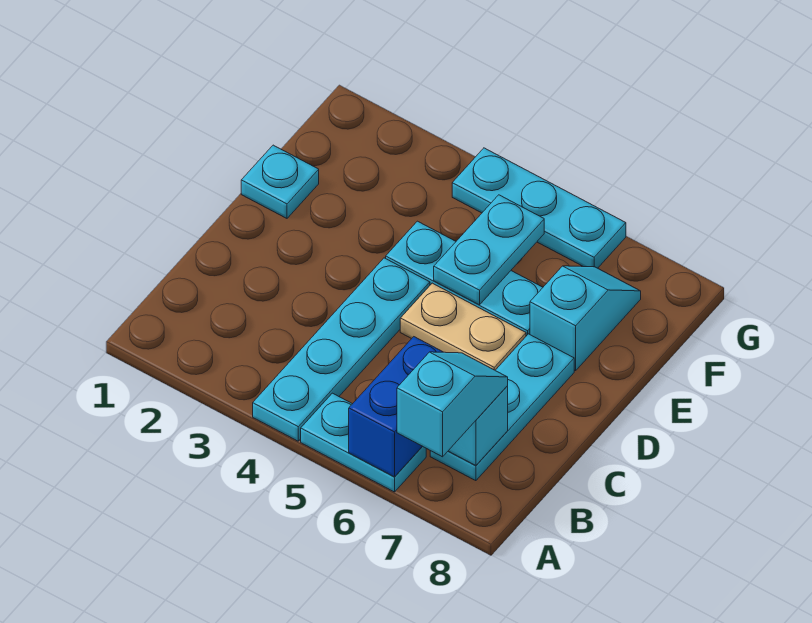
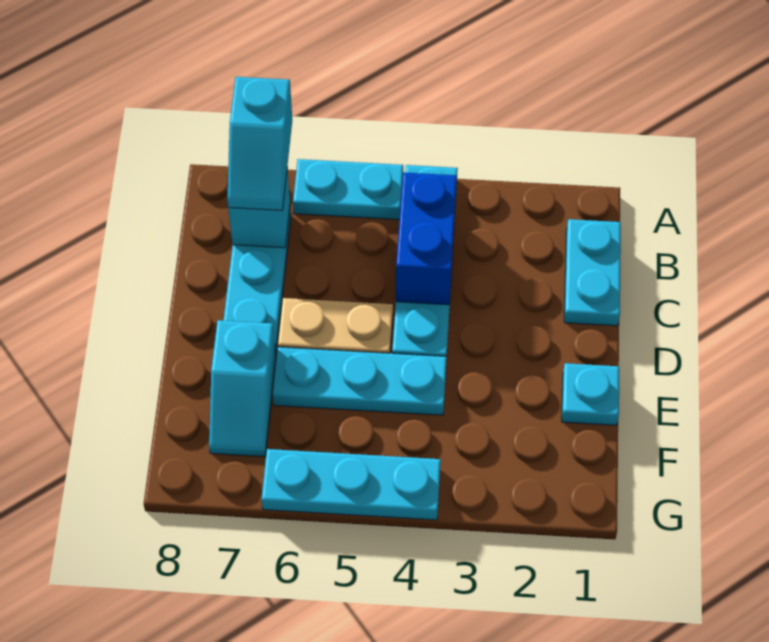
blue brick A6:B6 level 2 -> blue brick B4:C4 level 2
cyan plate E5:F5 level 2 -> cyan plate B1:C1 level 1

